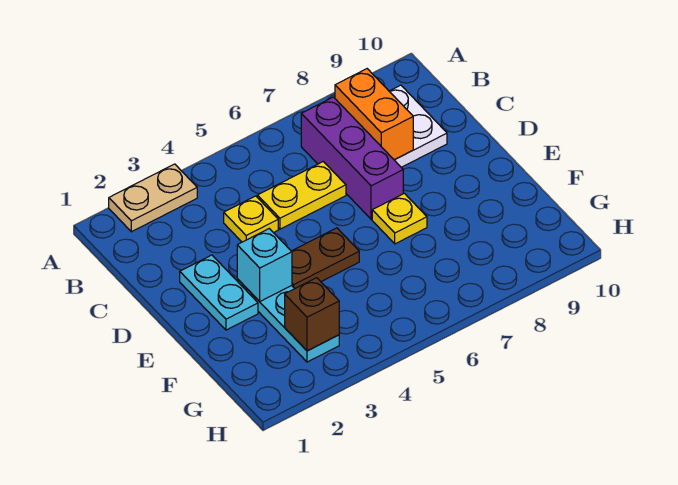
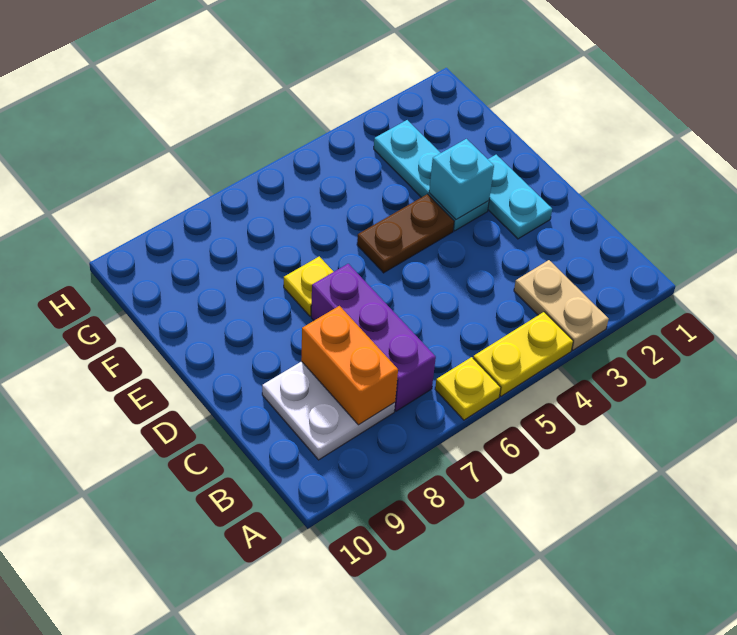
tan plate A2:A3 level 1 -> tan plate A3:B3 level 1
yellow plate C4 level 1 -> yellow plate A6 level 1
yellow plate C5:C6 level 1 -> yellow plate A4:A5 level 1
brown brick G3 level 2 -> none

